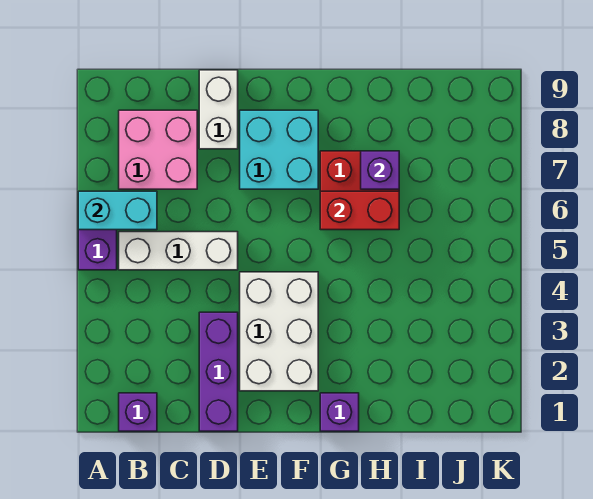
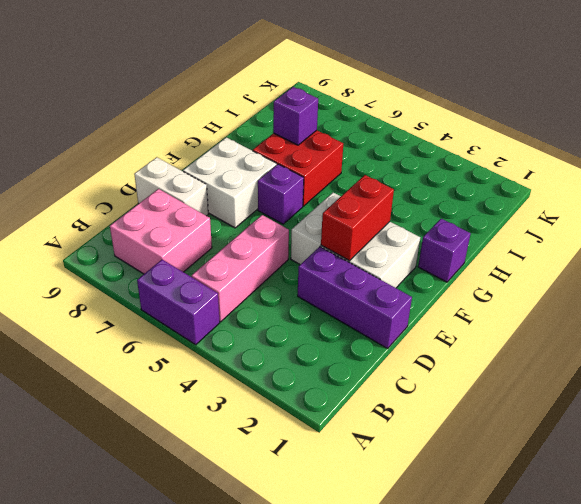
cyan brick A6:B6 level 2 -> none
purple brick B1 level 1 -> purple brick F6 level 1
white brick B5:D5 level 1 -> pink brick B5:D5 level 1
cyan brick E7:F8 level 1 -> white brick E7:F8 level 1
red brick G6:H6 level 2 -> red brick E3:F3 level 2

